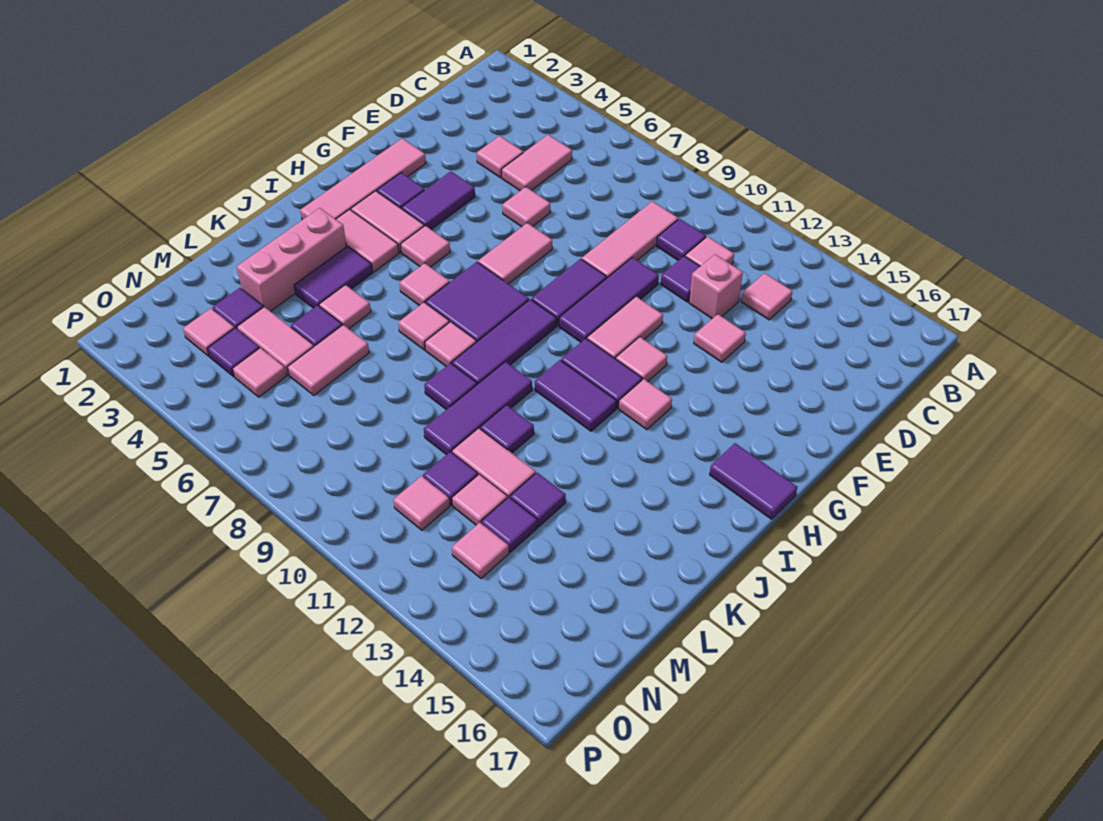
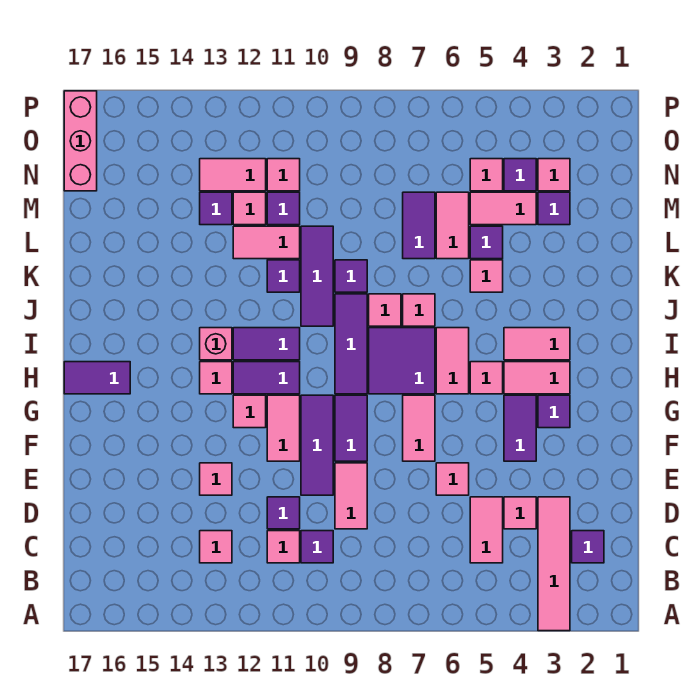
pink tile C9:E9 level 1 -> pink tile D9:E9 level 1
pink brick D12 level 1 -> pink brick I13 level 1
pink tile F2:I2 level 1 -> pink tile A3:D3 level 1
pink tile I6 level 1 -> pink tile H6:I6 level 1
pink brick J3:L3 level 1 -> pink brick N17:P17 level 1
purple tile J4:K4 level 1 -> purple tile L7:M7 level 1
purple tile L13 level 1 -> purple tile C2 level 1
pink tile N13 level 1 -> pink tile N12:N13 level 1

